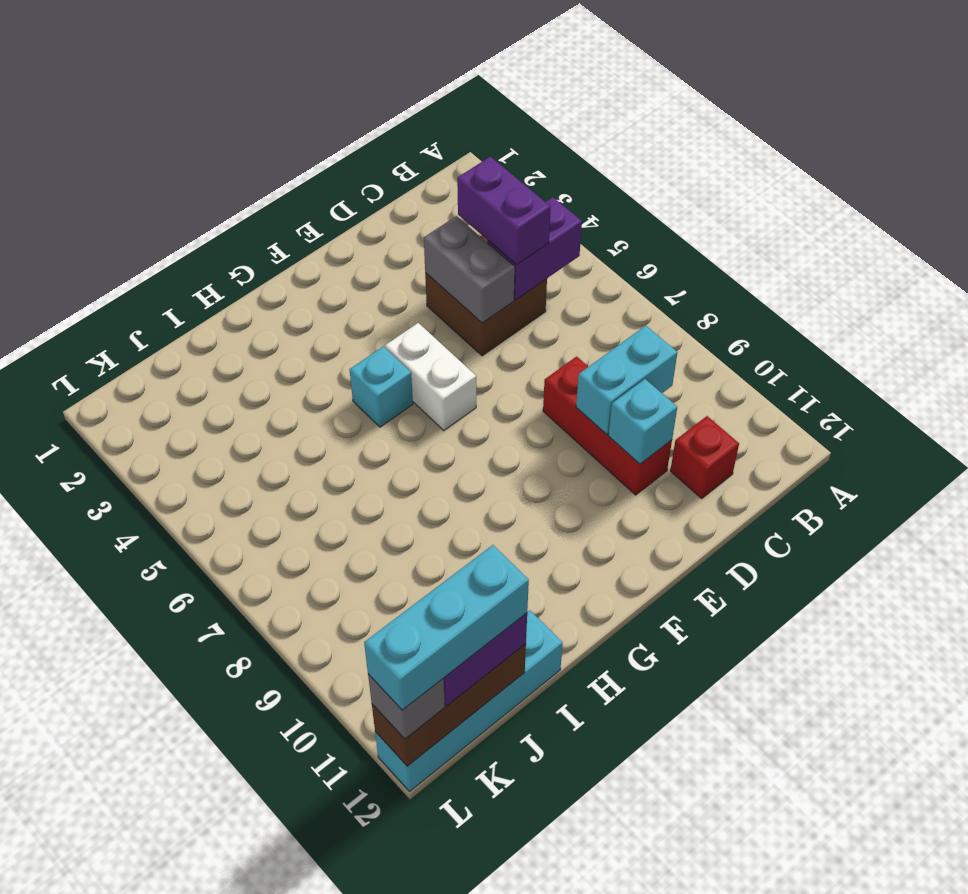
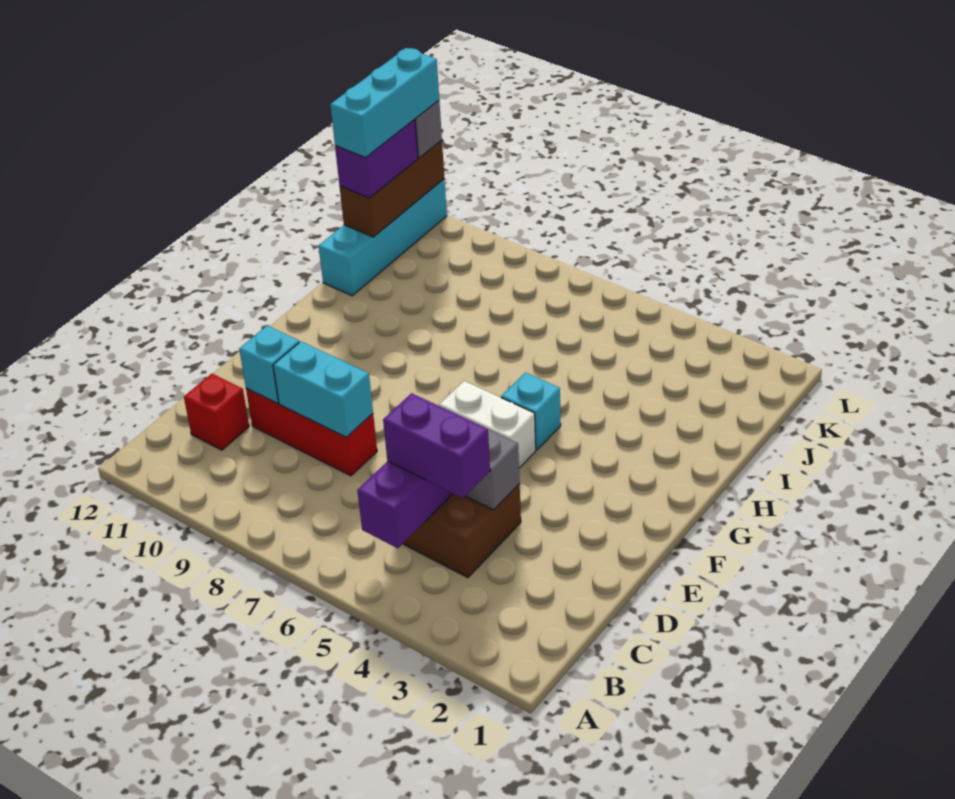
cyan brick C9:D9 level 2 -> cyan brick D8:D9 level 2

